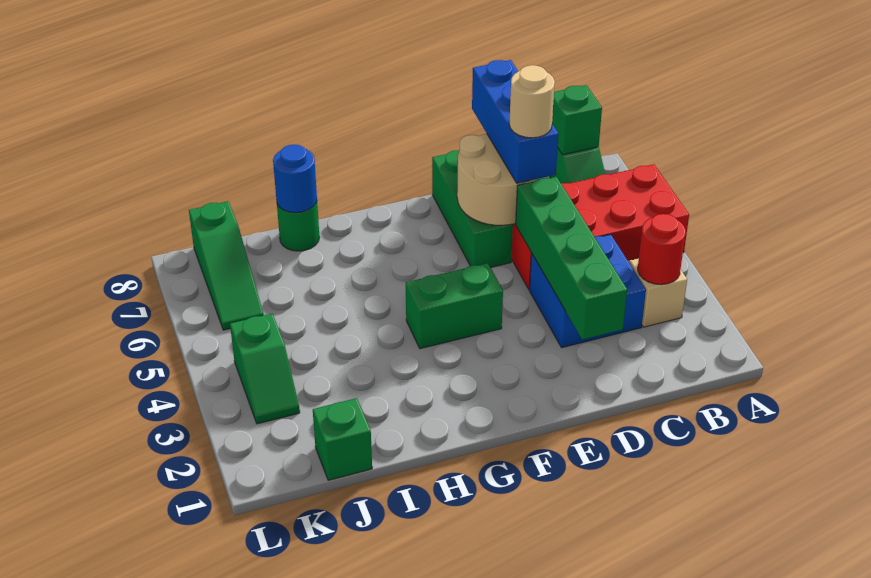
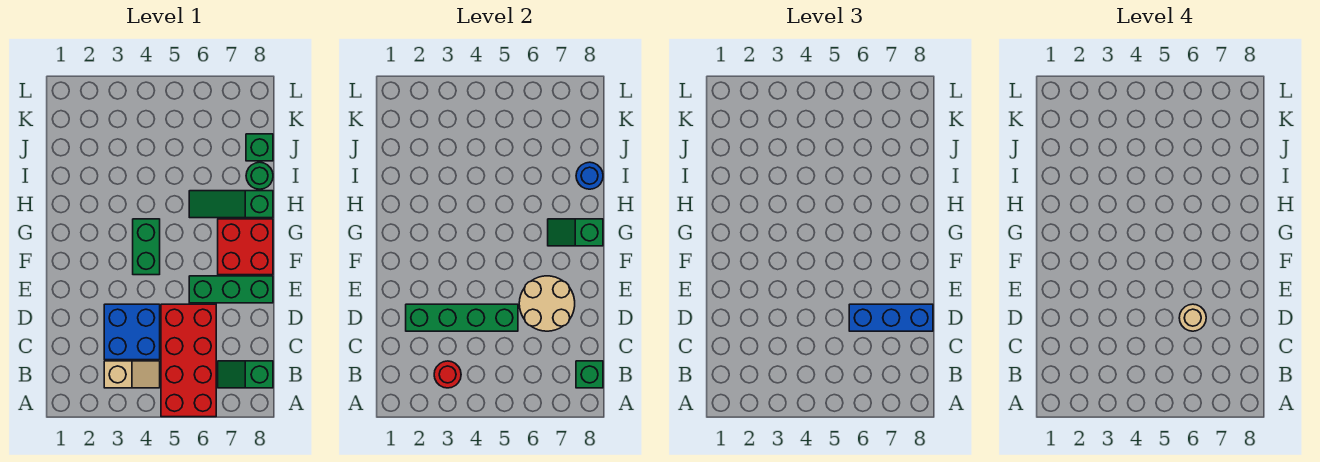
none -> red brick F7:G8 level 1
green brick J1 level 1 -> green brick J8 level 1
green slope K3:K4 level 1 top 4 -> green slope G7:G8 level 2 top 8
green slope K6:K8 level 1 top 8 -> green slope H6:H8 level 1 top 8

